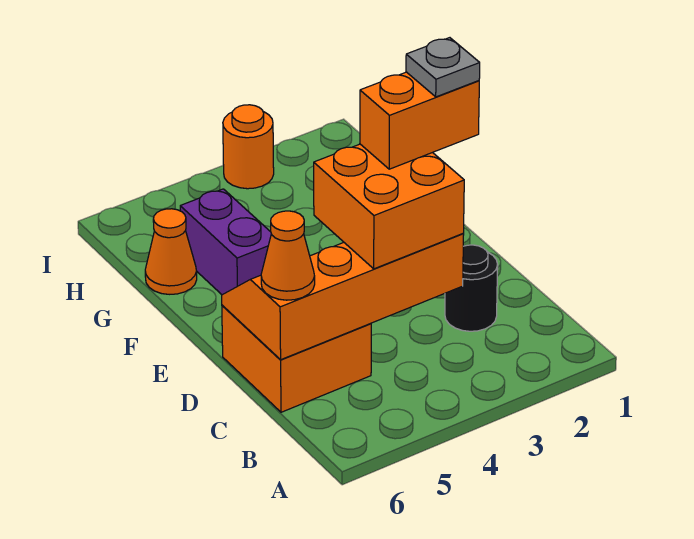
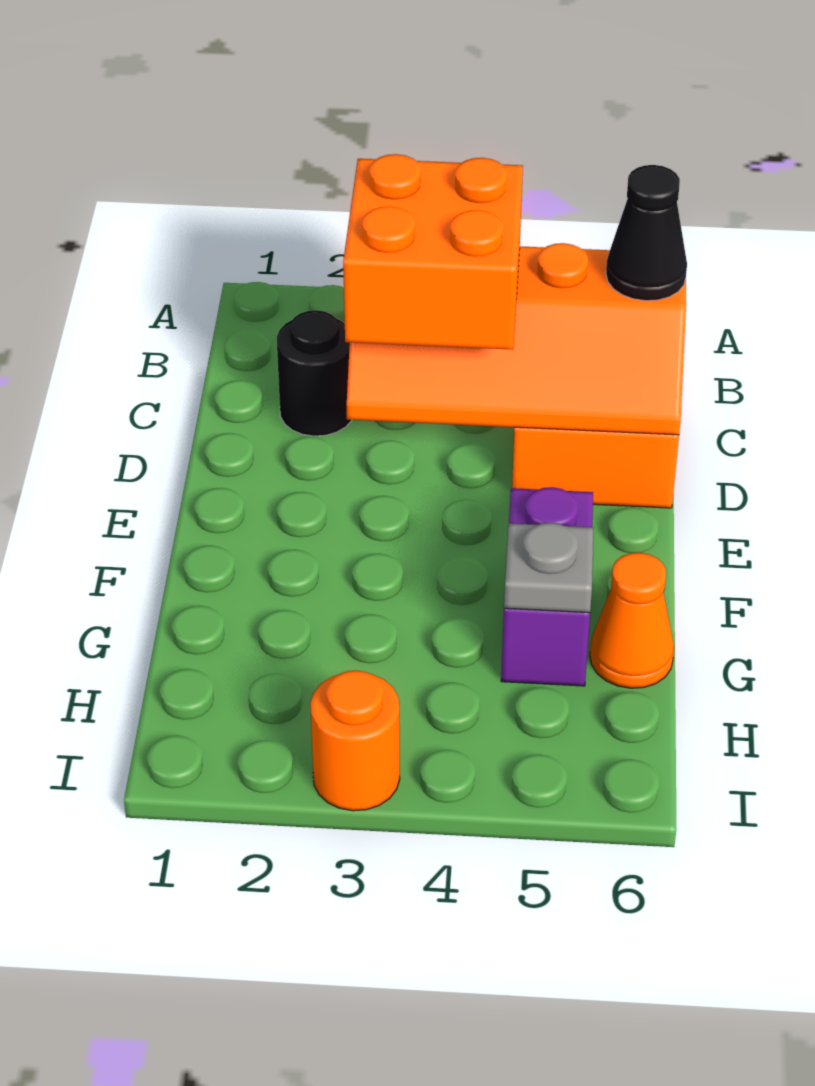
orange cone C6 level 3 -> black cone C6 level 3
orange brick D2:D3 level 4 -> none
grey plate D2 level 5 -> grey plate G5 level 2

